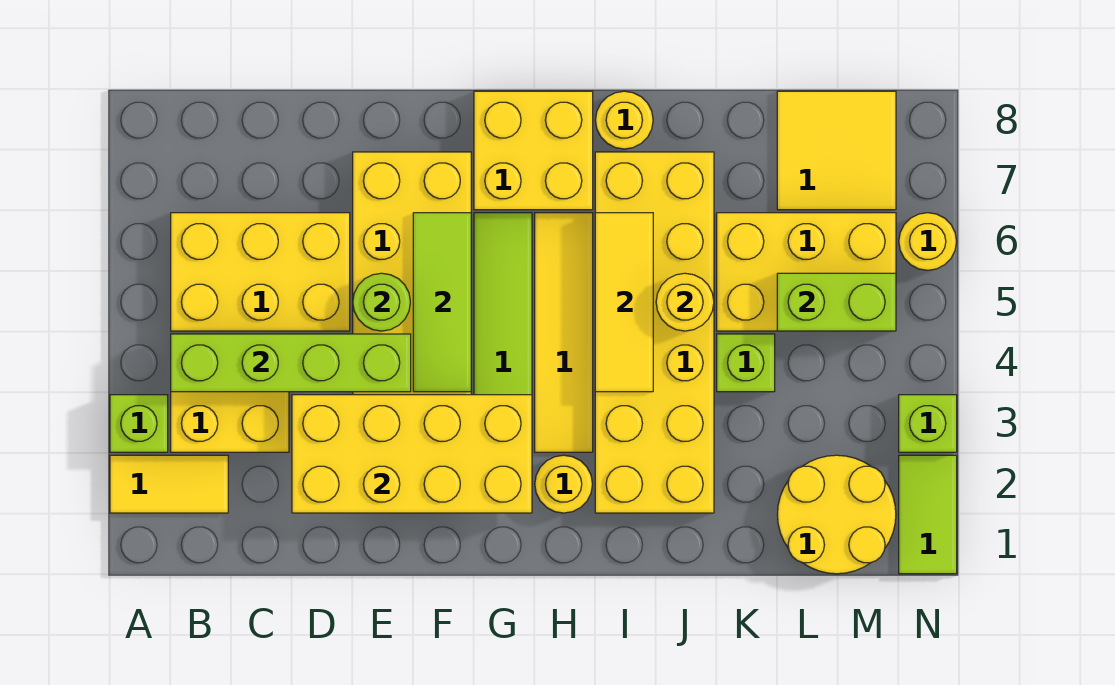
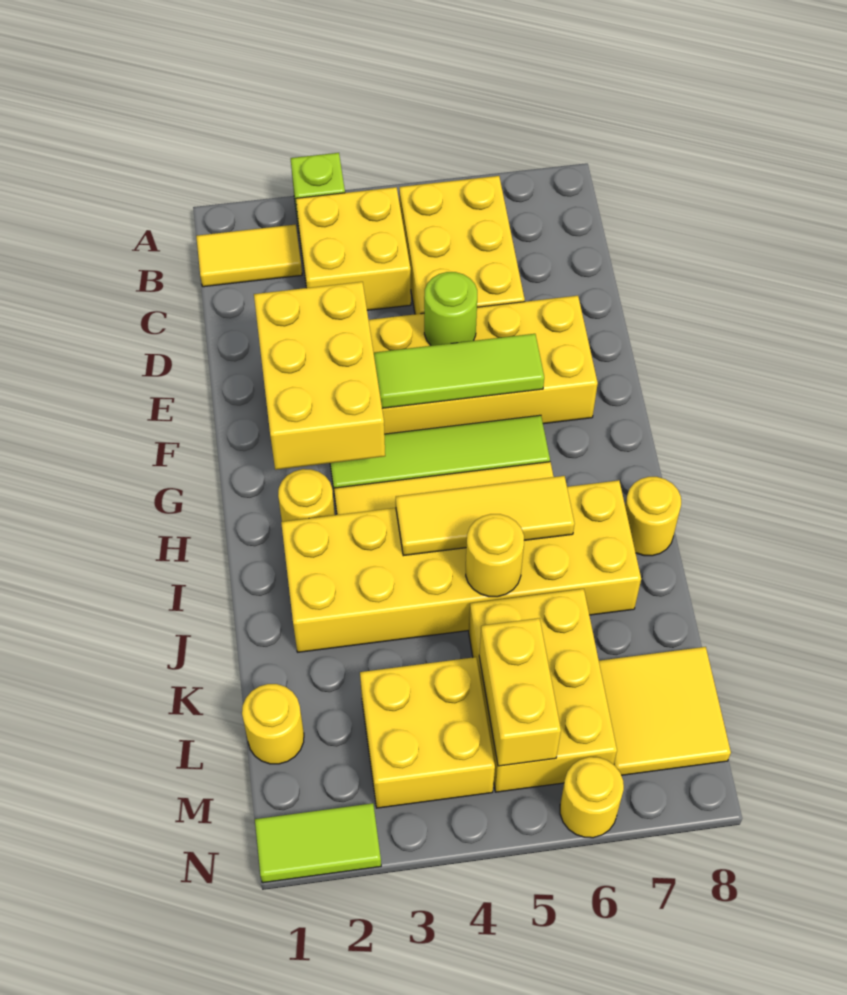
yellow tile A2:B2 level 1 -> yellow tile B1:B2 level 1
lime brick B4:E4 level 2 -> none
yellow brick D2:G3 level 2 -> yellow brick E2:G3 level 2
yellow brick G7:H8 level 1 -> yellow brick L3:M4 level 1
lime brick K4 level 1 -> none
yellow round brick L1:M2 level 1 -> yellow round brick L1 level 1
lime brick L5:M5 level 2 -> yellow brick L5:M5 level 2
lime brick N3 level 1 -> none

